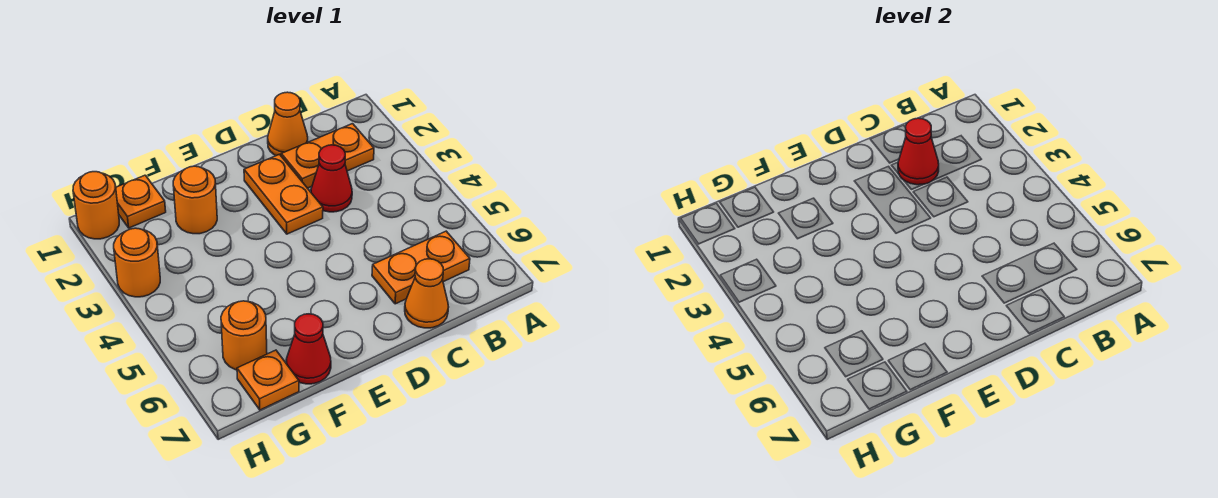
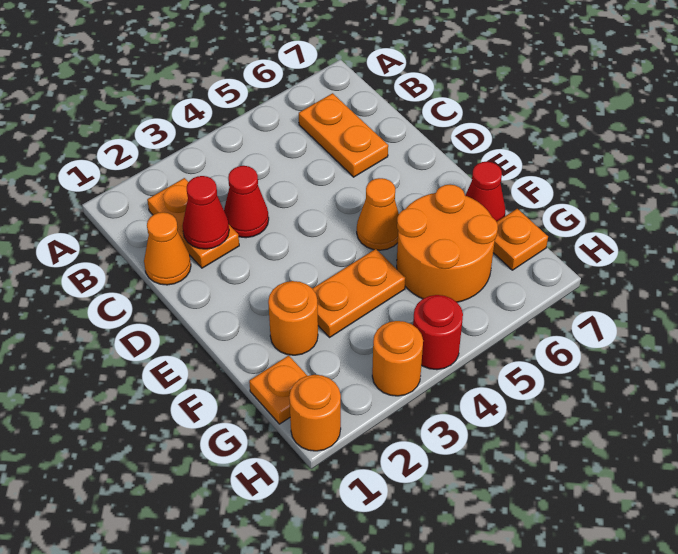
orange cone C7 level 1 -> orange cone E5 level 1
orange plate D2:D3 level 1 -> orange plate F3:F4 level 1
orange round brick G6 level 1 -> orange round brick F5:G6 level 1
none -> red round brick H4 level 1

